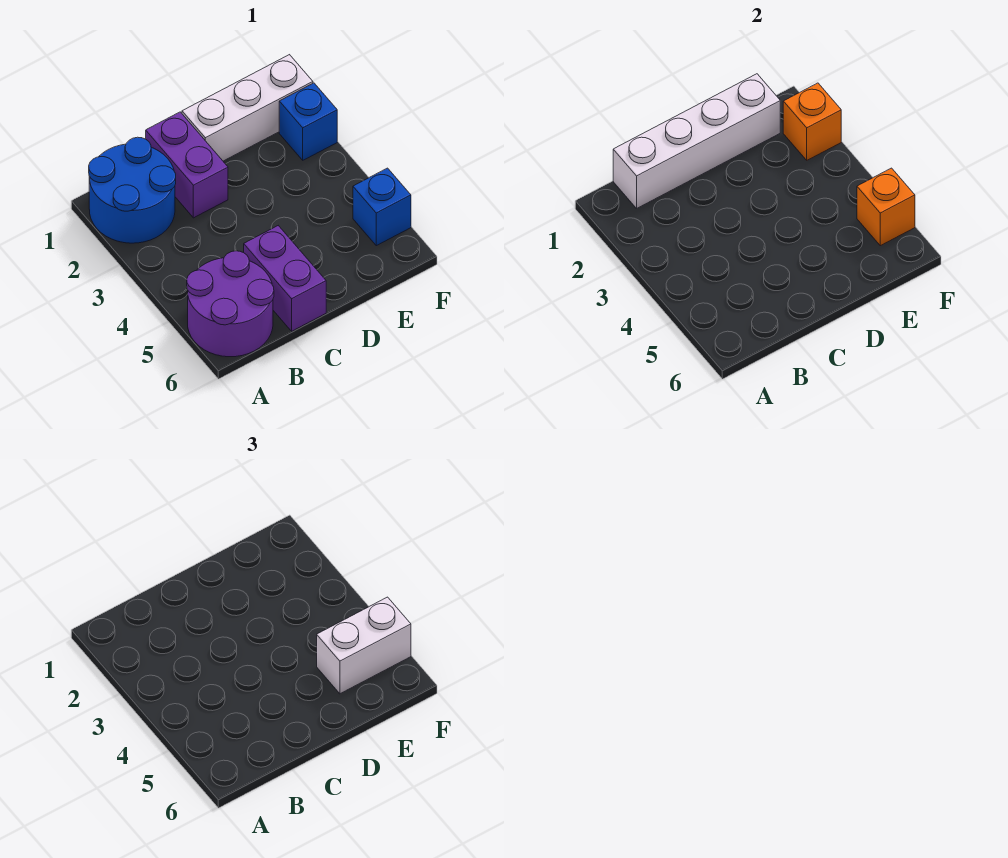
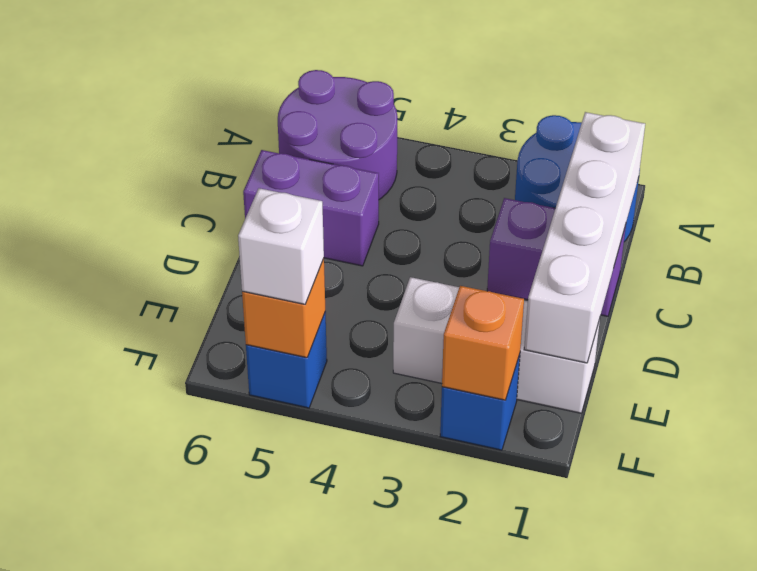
white brick D1:F1 level 1 -> white brick E1:E3 level 1
white brick E5:F5 level 3 -> white brick F5 level 3

